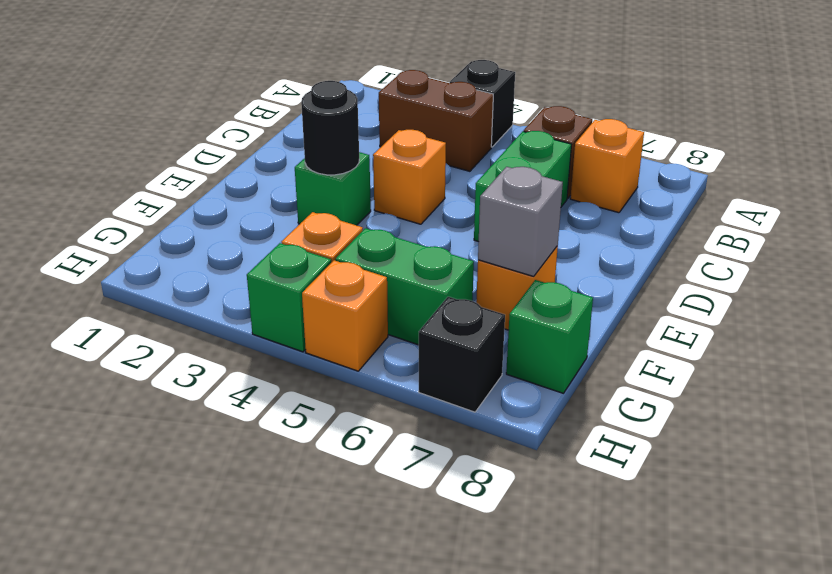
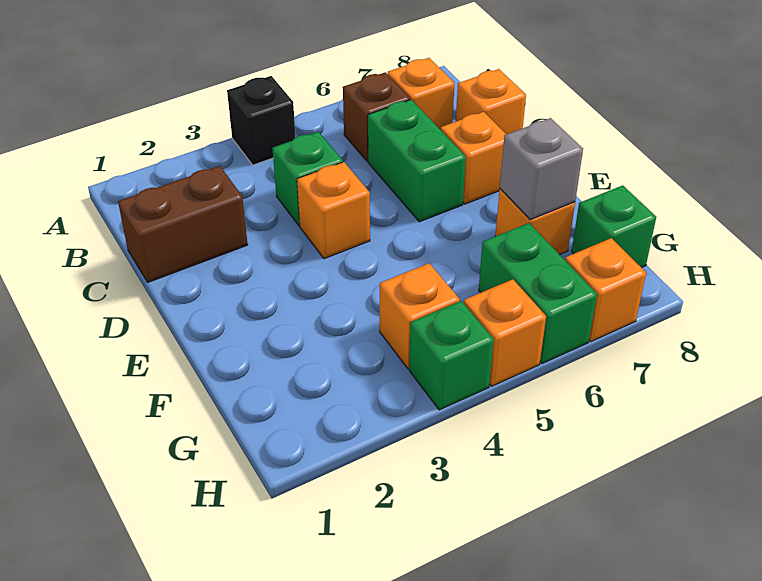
brown brick B3:B4 level 1 -> brown brick C1:C2 level 1
none -> orange brick C8 level 1
none -> orange brick D7 level 1
green brick E3 level 1 -> green brick C4 level 1
black round brick E3 level 2 -> none
green brick G5:G6 level 1 -> green brick G6:H6 level 1
black brick H7 level 1 -> orange brick H7 level 1

